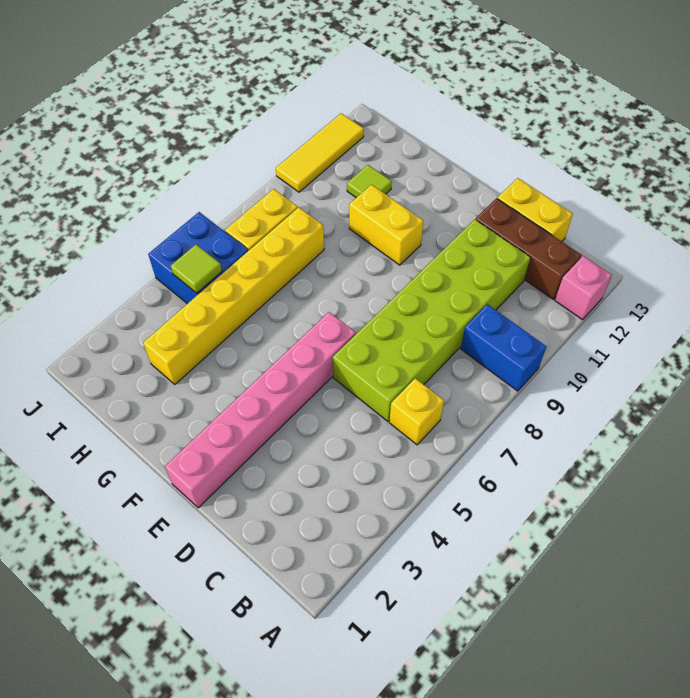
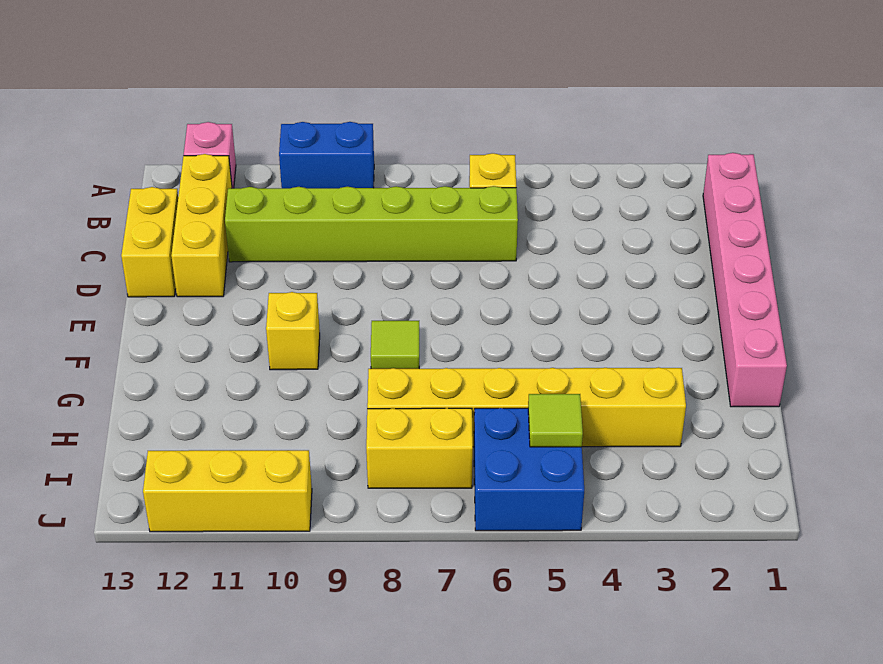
blue brick A9:B9 level 1 -> blue brick A9:A10 level 1
brown brick B12:D12 level 1 -> yellow brick B12:D12 level 1
lime brick C6:D11 level 1 -> lime brick C6:C11 level 1
pink brick E1:E6 level 1 -> pink brick B1:G1 level 1
yellow brick F10:G10 level 1 -> yellow brick F10 level 1
lime tile H11 level 1 -> lime tile F8 level 1
yellow tile J10:J12 level 1 -> yellow brick J10:J12 level 1

